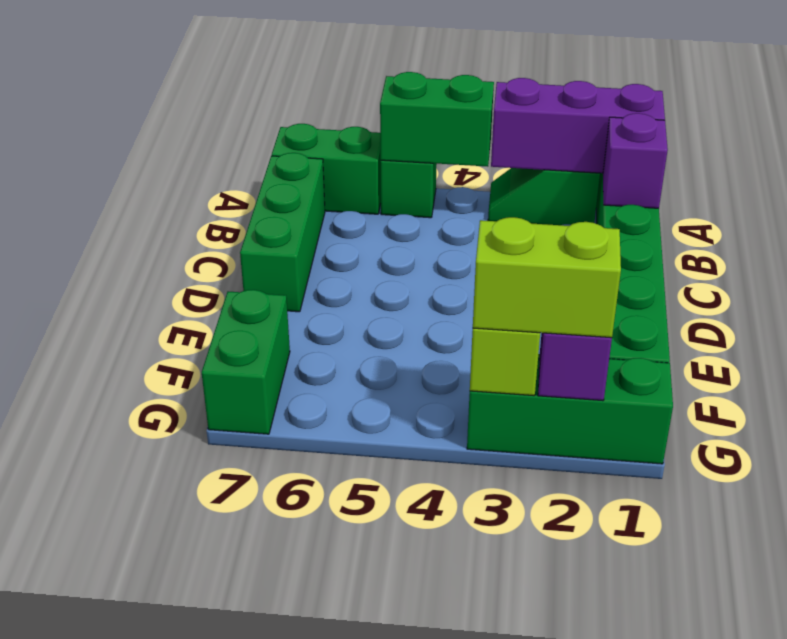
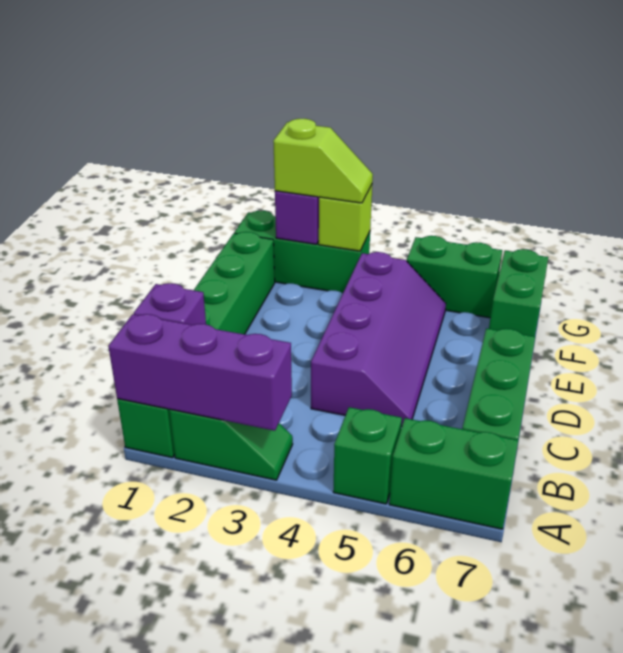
green brick A4:A5 level 2 -> green brick G5:G6 level 1
none -> purple slope C4:F5 level 1 top 4
lime brick G2:G3 level 3 -> lime slope G2:G3 level 3 top 2

